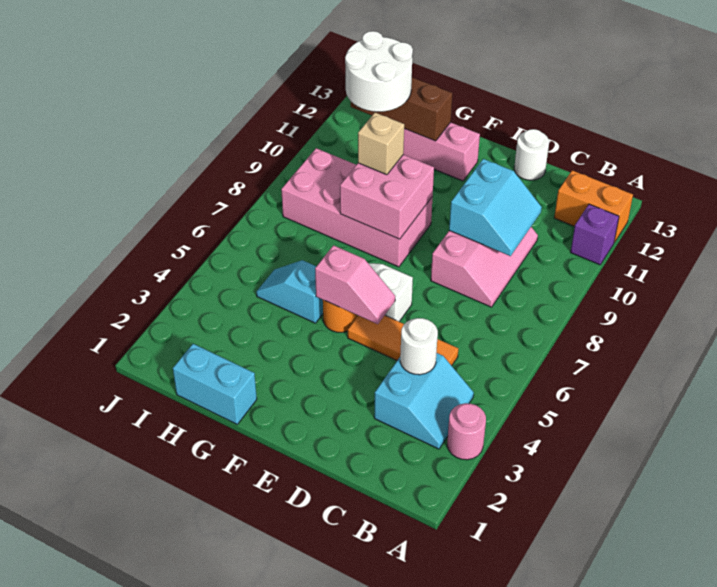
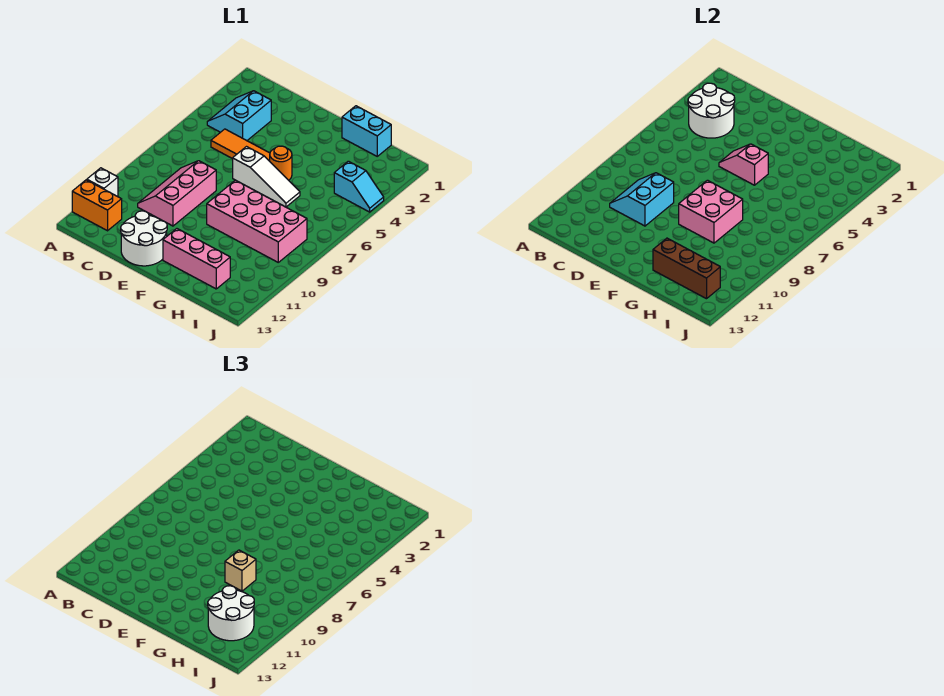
pink round brick A3 level 1 -> none
purple brick A11 level 1 -> white brick A11 level 1
white round brick C4 level 2 -> white round brick B3:C4 level 2
white round brick D13 level 1 -> white round brick D12:E13 level 1
cyan slope G5:H5 level 1 top G -> cyan slope I4:J4 level 1 top I

